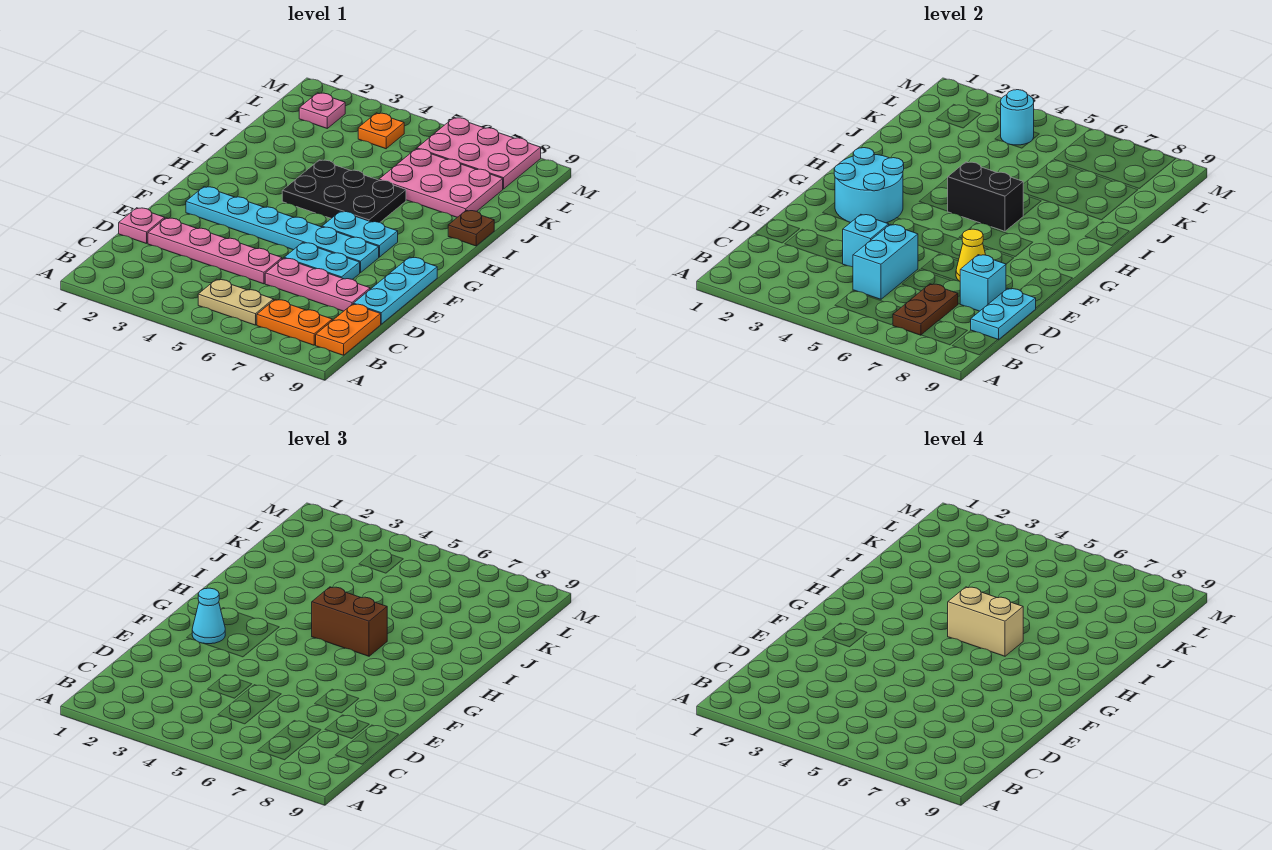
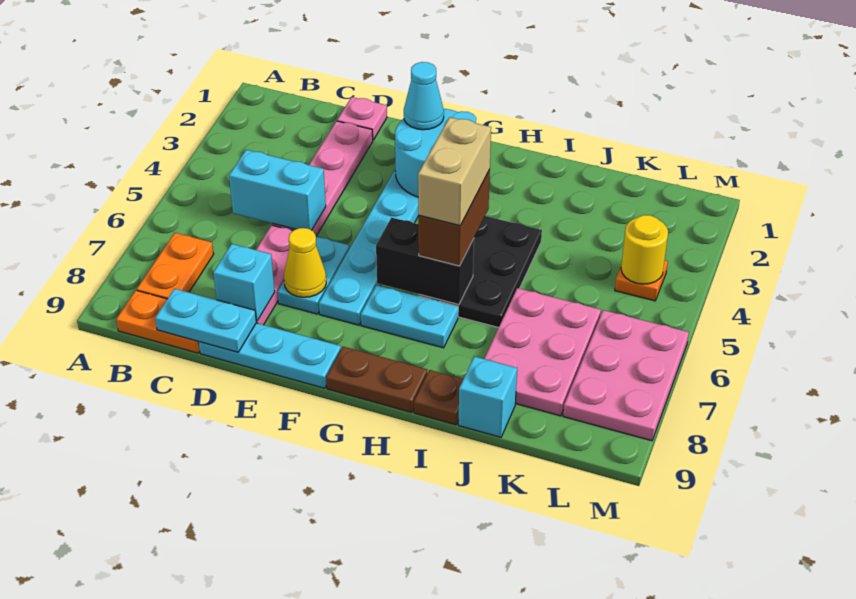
tan plate B5:B6 level 1 -> none
brown plate B7:C7 level 2 -> brown plate G9:H9 level 1
cyan brick D4 level 2 -> cyan brick J9 level 1
cyan plate G6:G7 level 1 -> cyan plate G7:H7 level 1
black brick H5:H6 level 2 -> black brick G6:H6 level 2
pink plate L2 level 1 -> none
cyan round brick L4 level 2 -> yellow round brick L4 level 2

